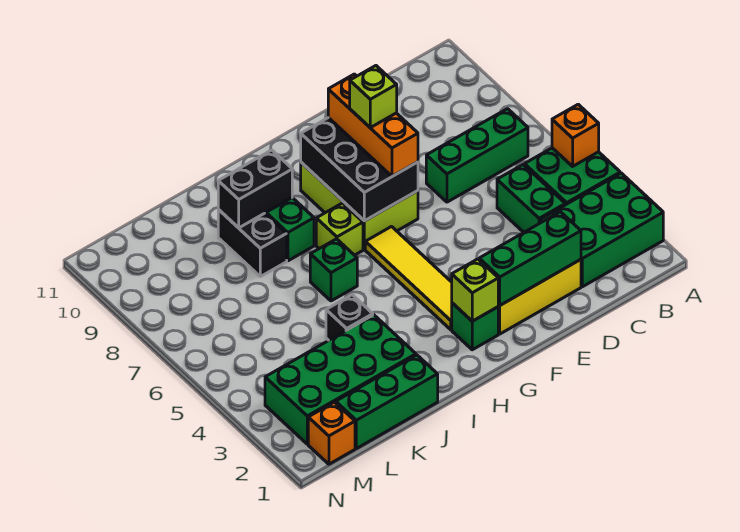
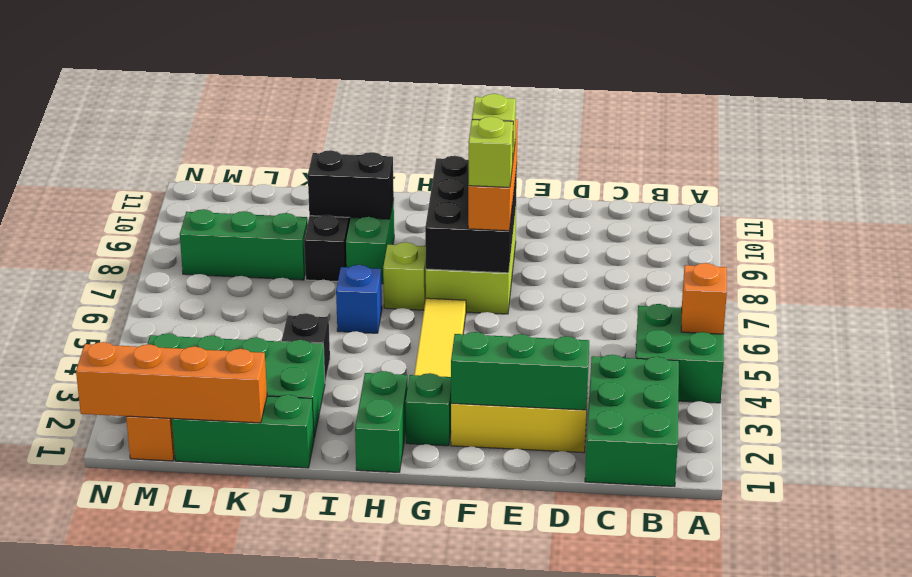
green brick A2:C3 level 1 -> green brick B1:C3 level 1
green brick B7:D7 level 1 -> green brick K8:M8 level 1
green brick C4:C5 level 1 -> green brick H1:H2 level 1
lime brick G2 level 2 -> lime brick F7 level 4
green brick I6 level 1 -> blue brick I6 level 1
none -> orange brick K1:N1 level 2

